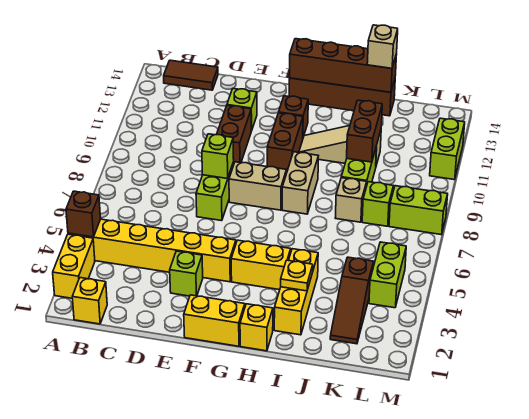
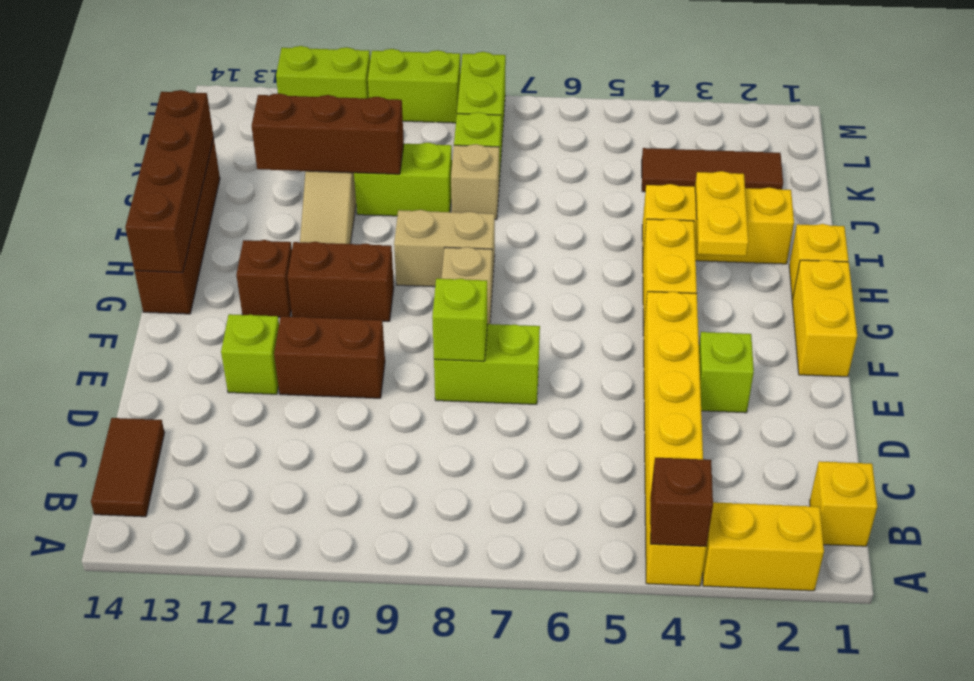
yellow plate I3 level 2 -> yellow plate H3:I3 level 2
brown brick J10:J11 level 2 -> brown brick J10:J12 level 2
tan brick J14 level 3 -> none
brown slope K2:K4 level 1 top 4 -> brown tile K2:K4 level 1
lime brick L4:L5 level 1 -> lime brick M9:M10 level 1

